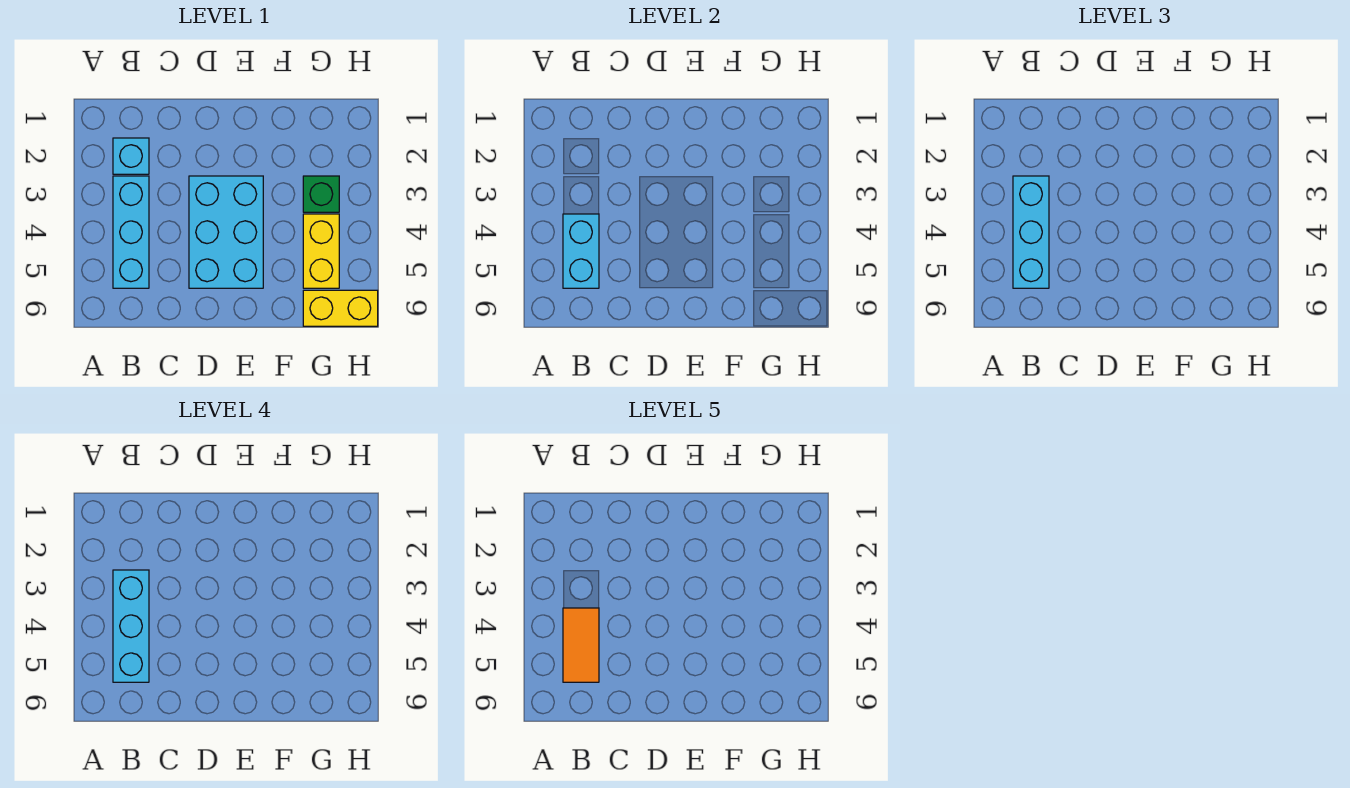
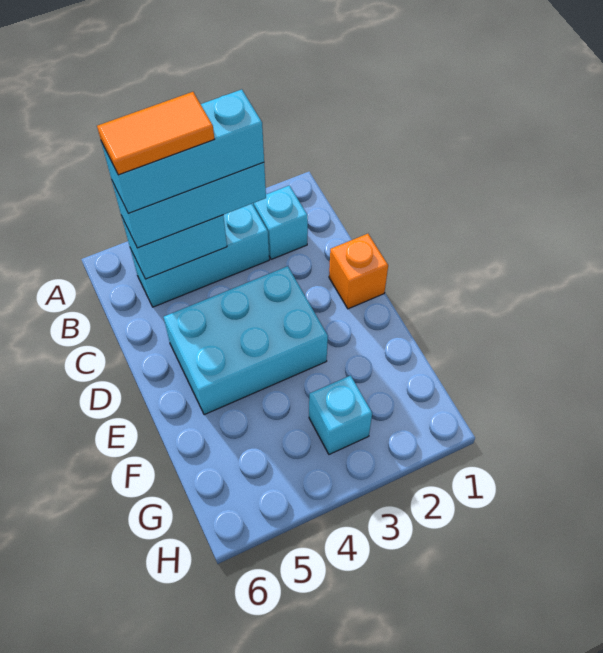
none -> orange brick D1 level 1
green brick G3 level 1 -> cyan brick G3 level 1
yellow brick G4:G5 level 1 -> none
yellow brick G6:H6 level 1 -> none

